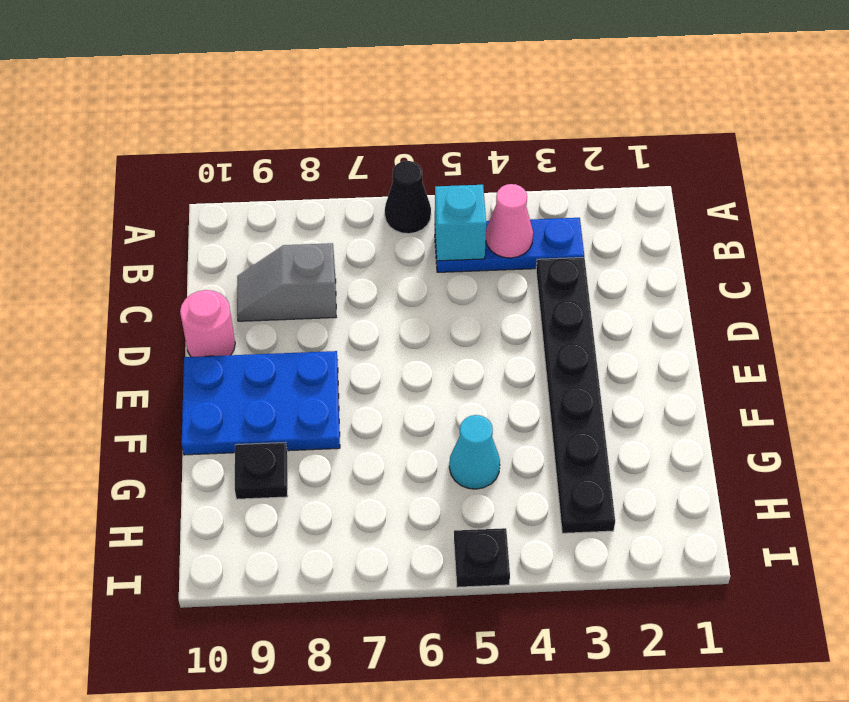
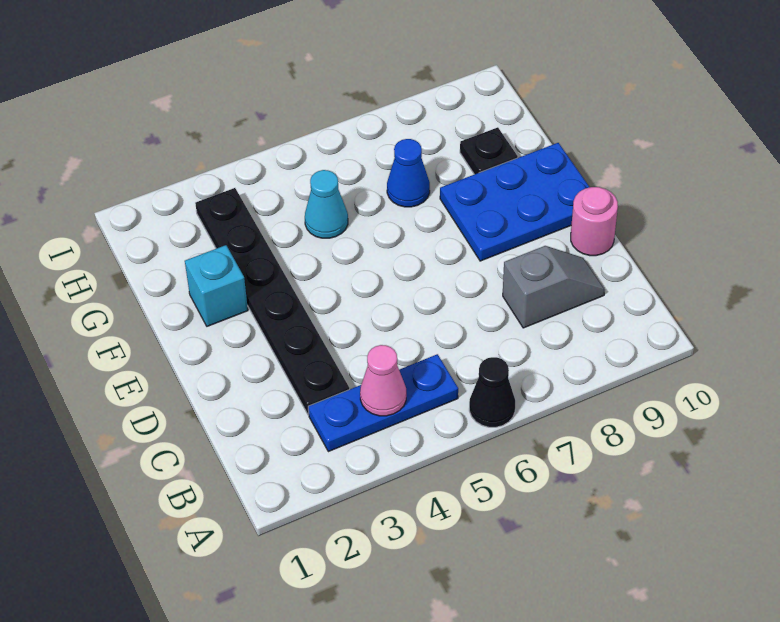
cyan brick B5 level 2 -> cyan brick F2 level 1
none -> blue cone G7 level 1
black plate I5 level 1 -> none

